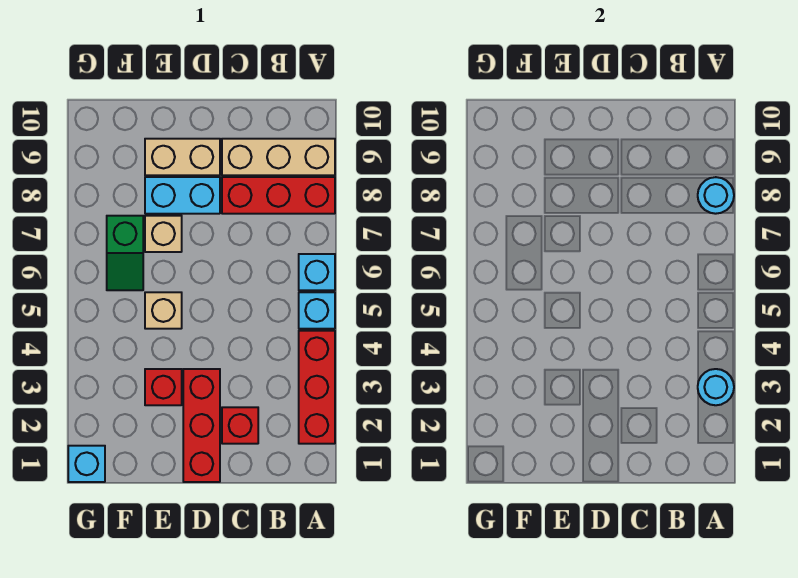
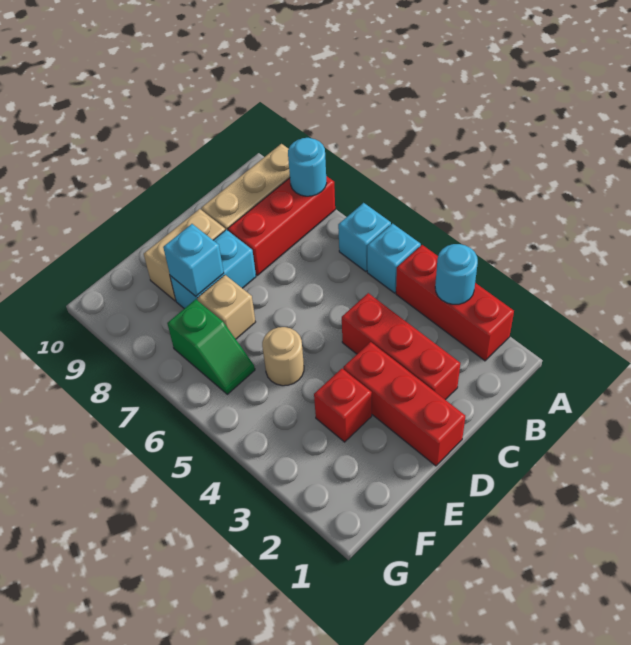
red brick C2 level 1 -> red brick C2:C4 level 1
tan brick E5 level 1 -> tan round brick E5 level 1
cyan brick G1 level 1 -> cyan brick E8 level 2

